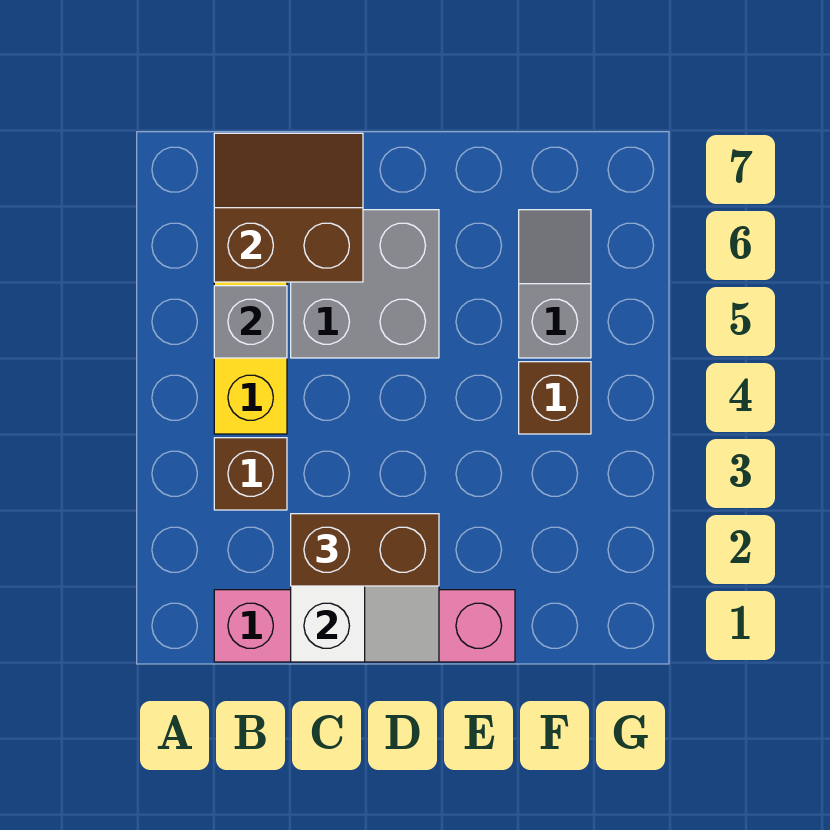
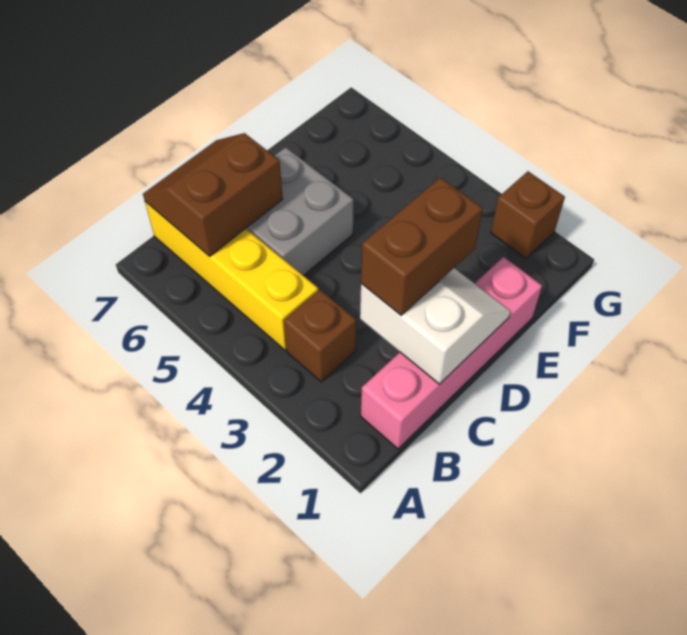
grey brick B5 level 2 -> none
brown brick F4 level 1 -> brown brick G2 level 1
grey slope F5:F6 level 1 top 5 -> none

